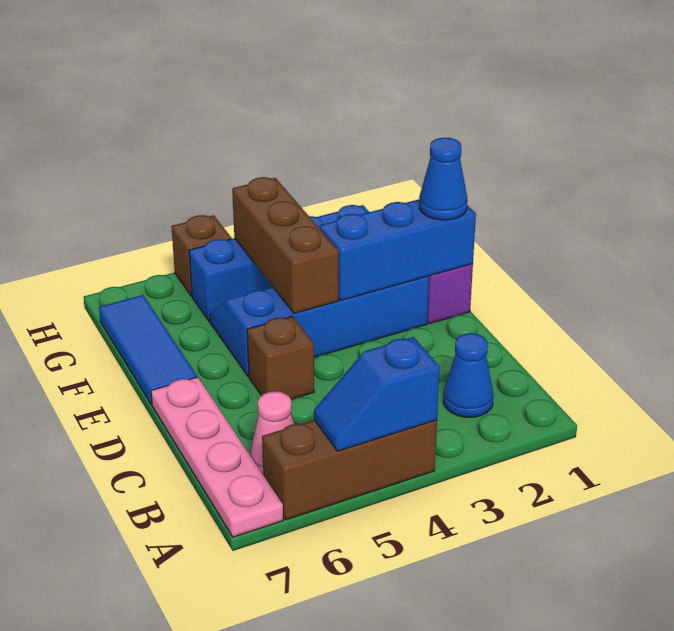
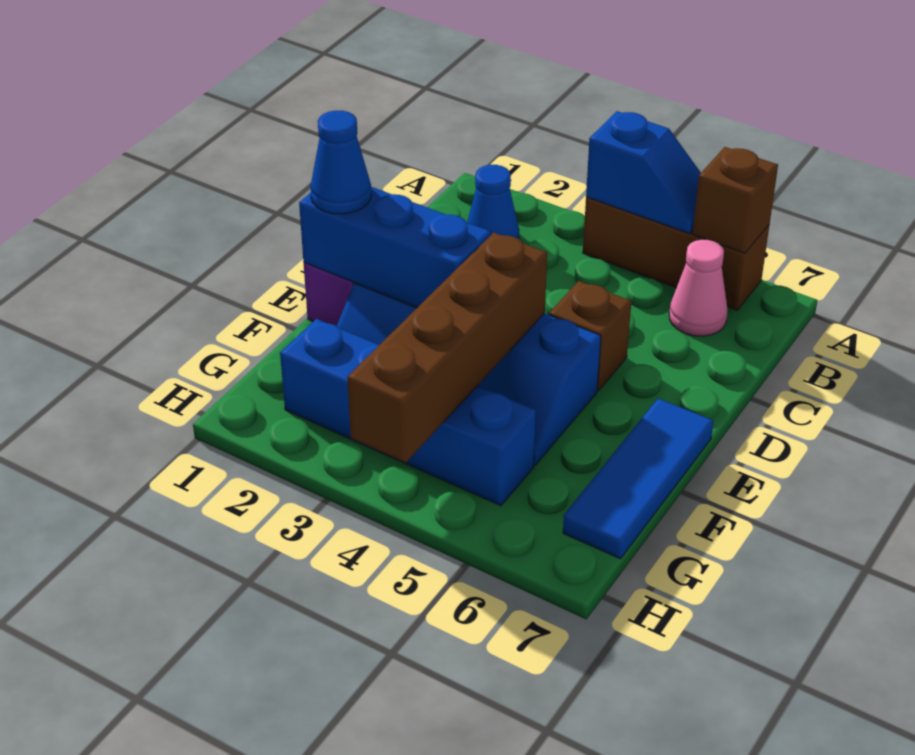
pink plate A7:D7 level 1 -> none
brown brick E4:G4 level 2 -> brown brick E4:H4 level 2
brown brick H5 level 1 -> brown brick A6 level 2

